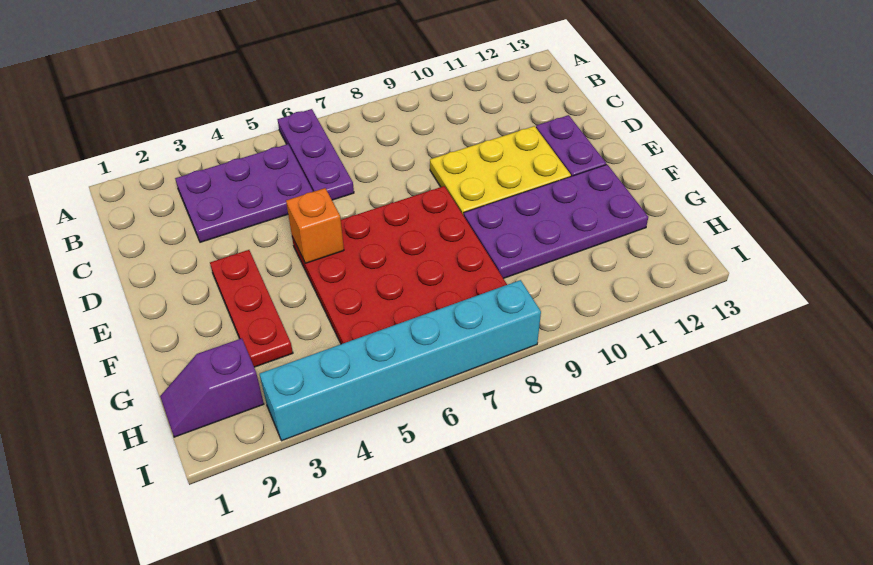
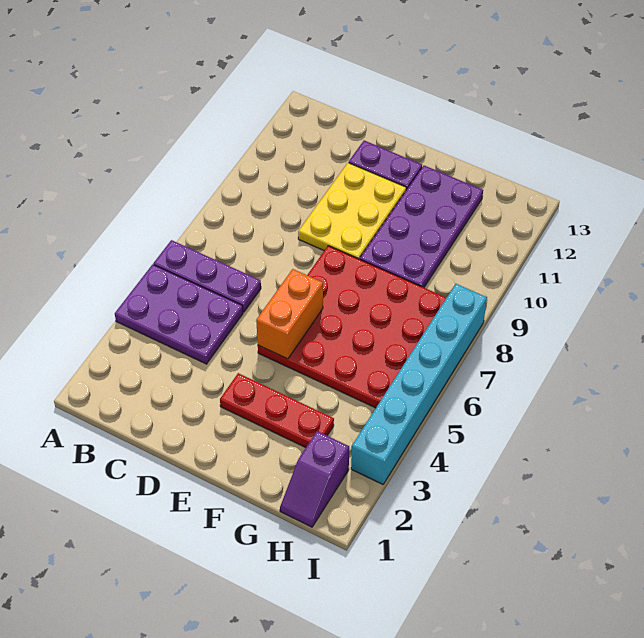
purple plate B3:C5 level 1 -> purple plate A4:C5 level 1
orange brick E5 level 2 -> orange brick E5:E6 level 2

